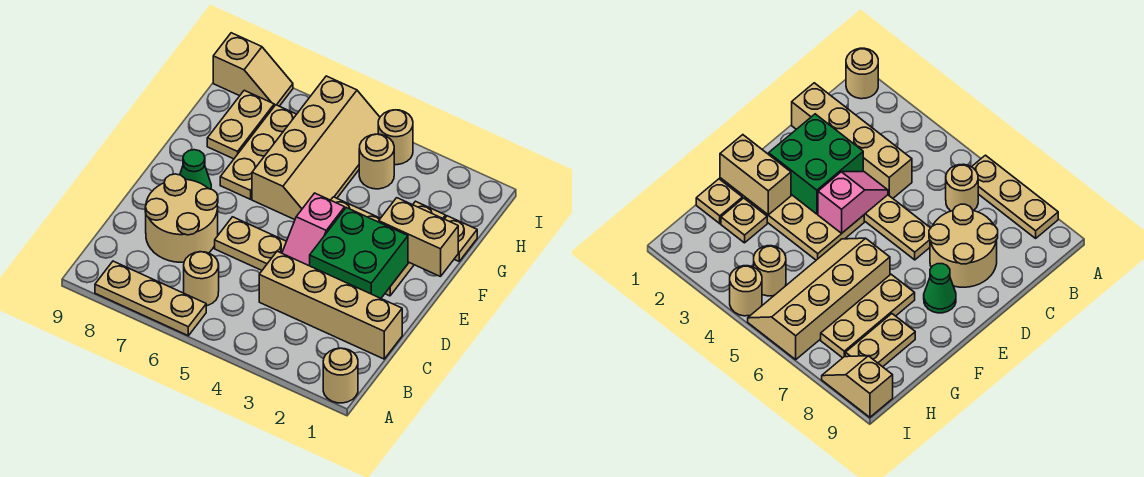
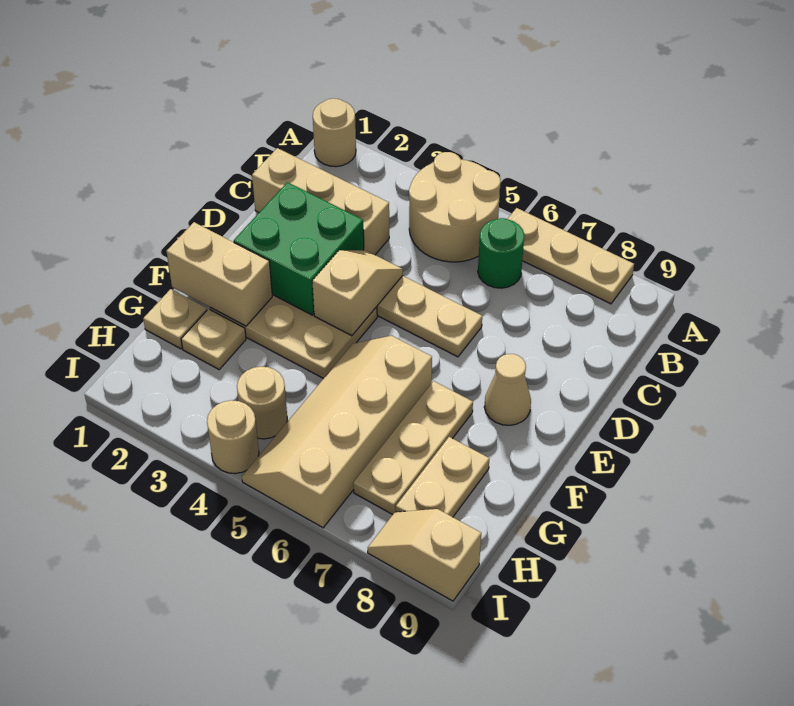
tan round brick B6 level 1 -> green round brick B6 level 1
tan brick C1:C4 level 1 -> tan brick C1:C3 level 1
tan round brick C7:D8 level 1 -> tan round brick A4:B5 level 1
pink slope D4:E4 level 2 top E -> tan slope D4:E4 level 2 top E
green cone E8 level 1 -> tan cone E8 level 1

